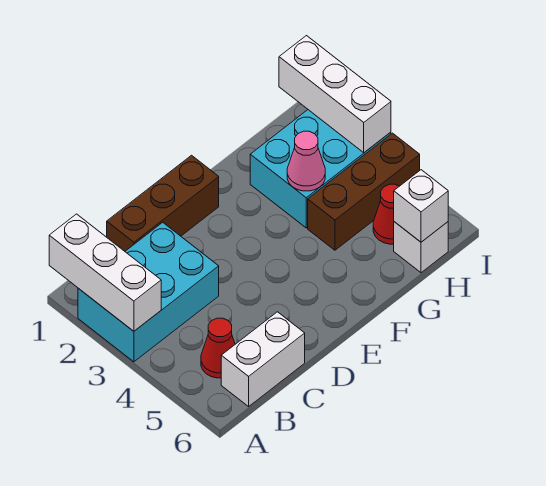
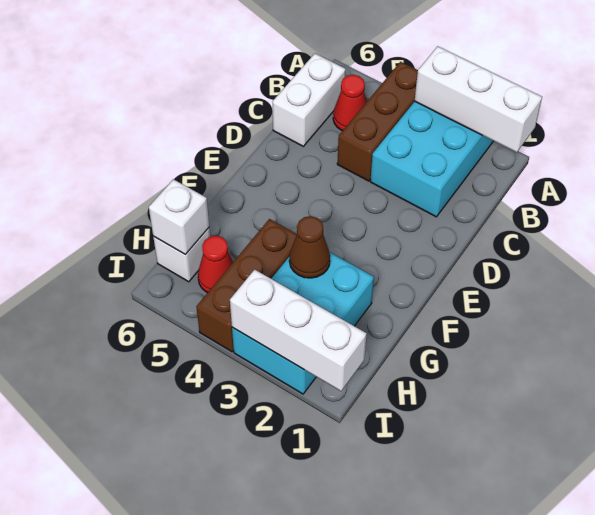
brown brick C1:E1 level 1 -> brown brick A4:C4 level 1
pink cone G3 level 2 -> brown cone G3 level 2

